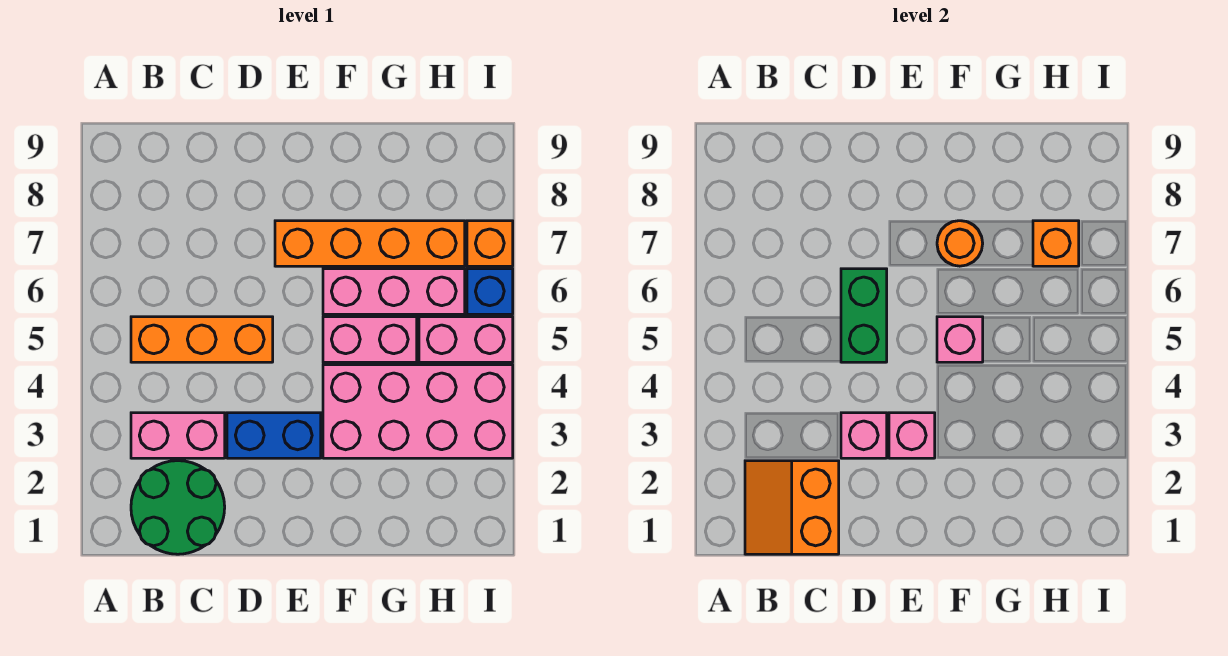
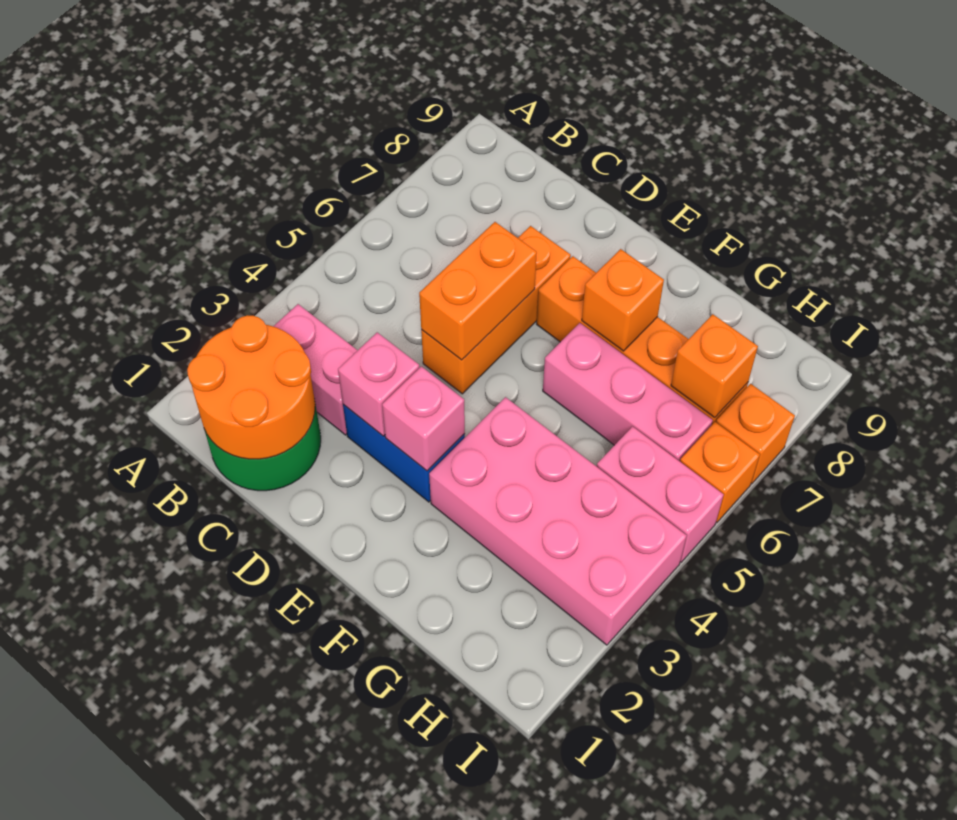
orange slope B1:C2 level 2 top C -> orange round brick B1:C2 level 2
orange brick B5:D5 level 1 -> orange brick D5:D7 level 1
green brick D5:D6 level 2 -> orange brick D5:D6 level 2
pink brick F5:G5 level 1 -> none
pink brick F5 level 2 -> none
orange round brick F7 level 2 -> orange brick F7 level 2
blue brick I6 level 1 -> orange brick I6 level 1

